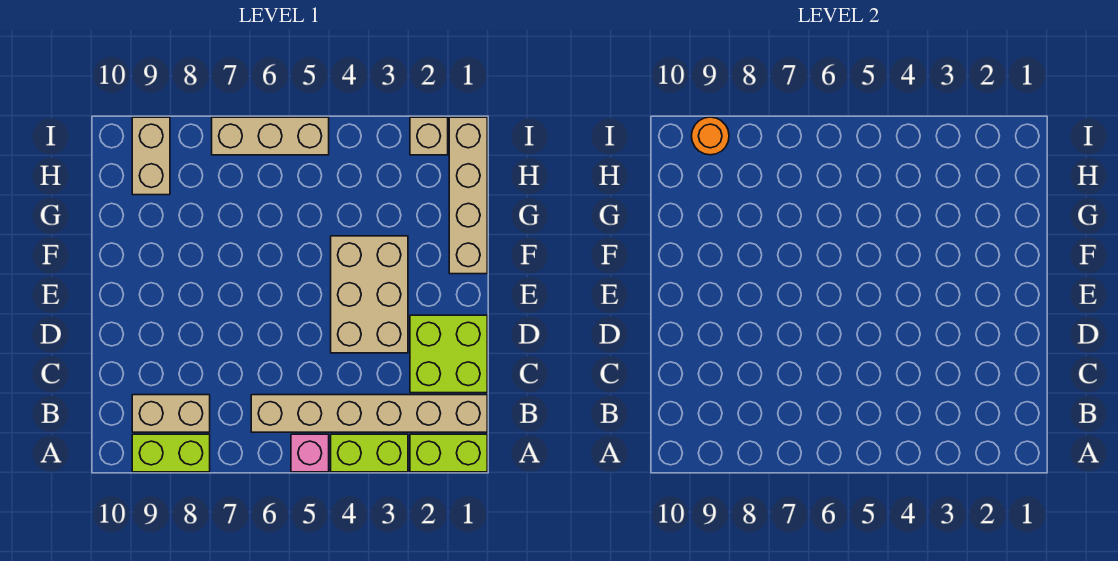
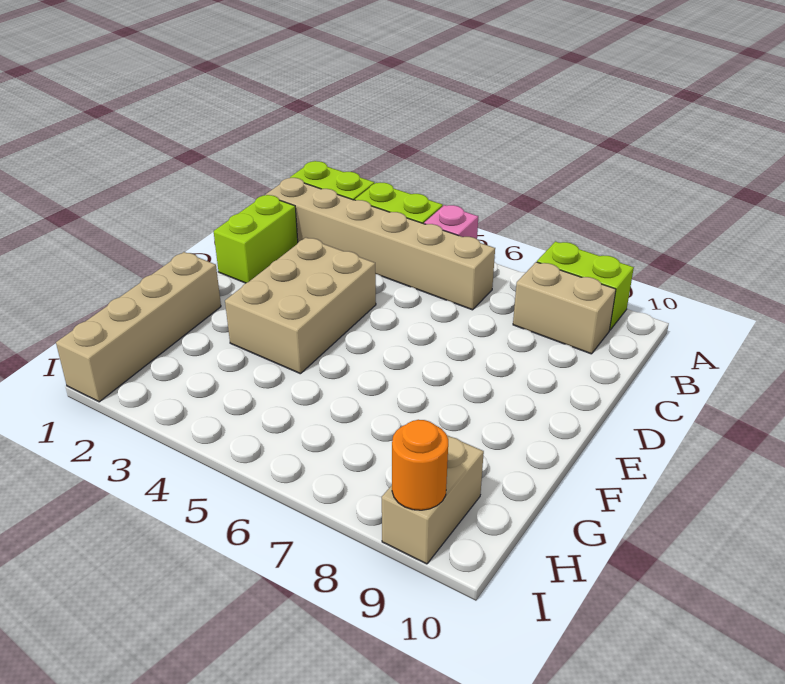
lime brick C1:D2 level 1 -> lime brick C1:D1 level 1
tan brick I2 level 1 -> none
tan brick I5:I7 level 1 -> none

